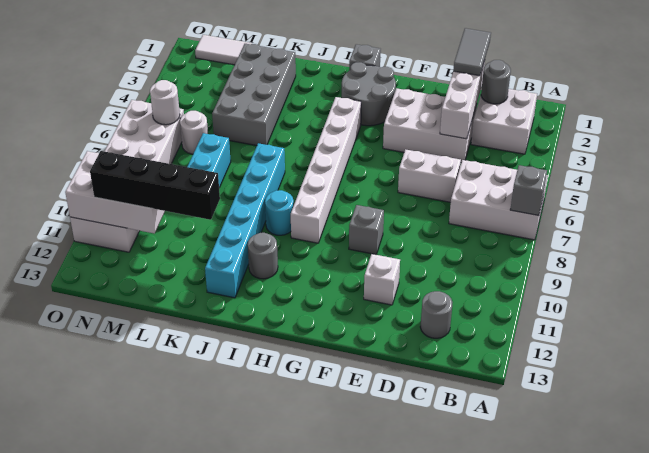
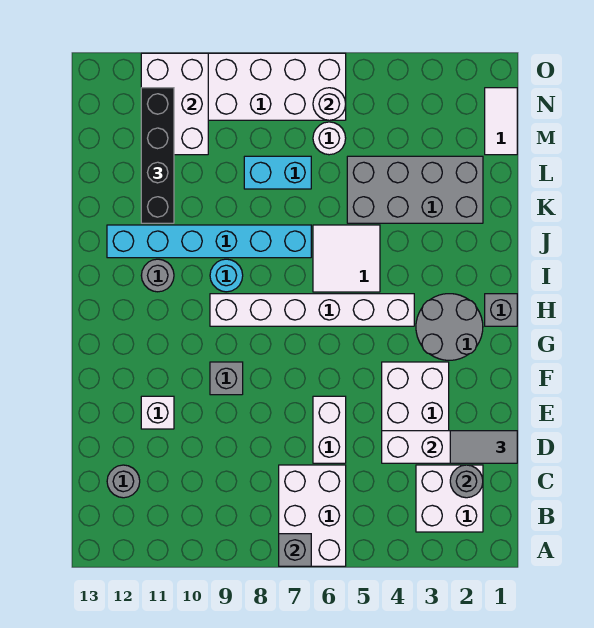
none -> white tile I5:J6 level 1

